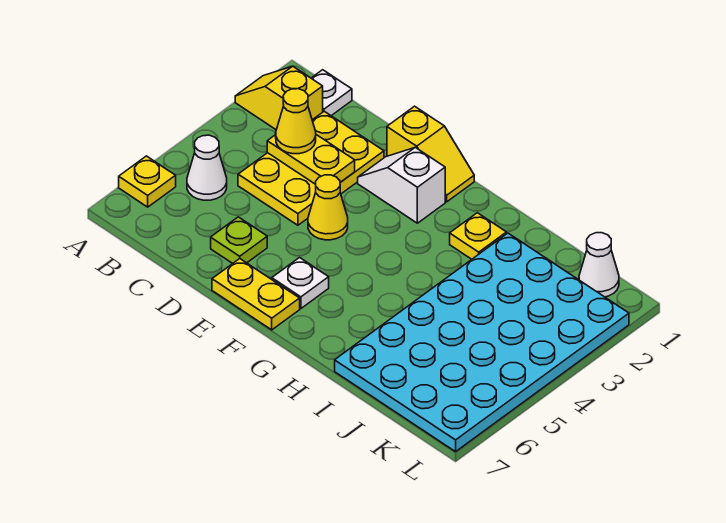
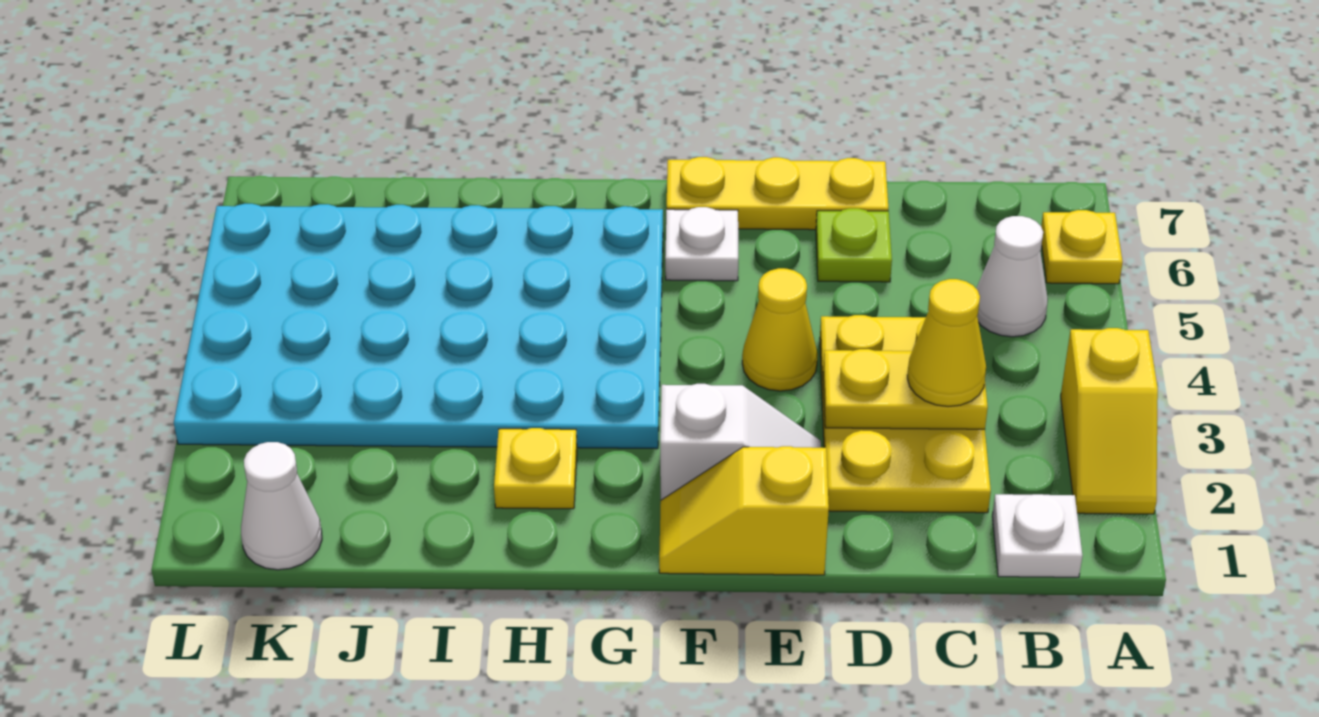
yellow slope A2:B2 level 1 top B -> yellow slope A2:A3 level 1 top 3
yellow plate E7:F7 level 1 -> yellow plate D7:F7 level 1
cyan plate I2:L7 level 1 -> cyan plate G3:L6 level 1

